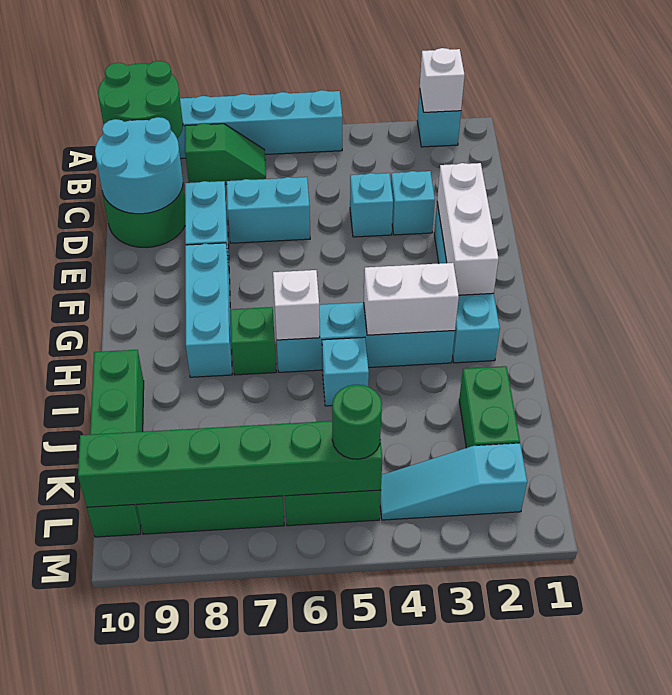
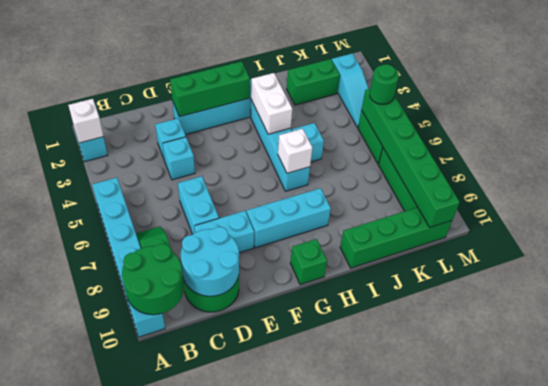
white brick E2:G2 level 2 -> green brick E2:G2 level 2
green brick H7 level 1 -> green brick G10 level 1

